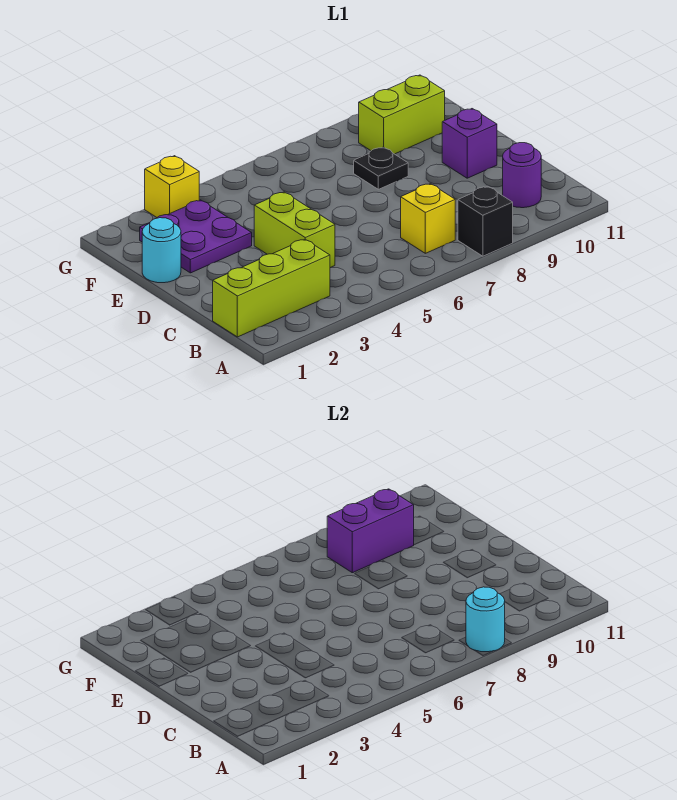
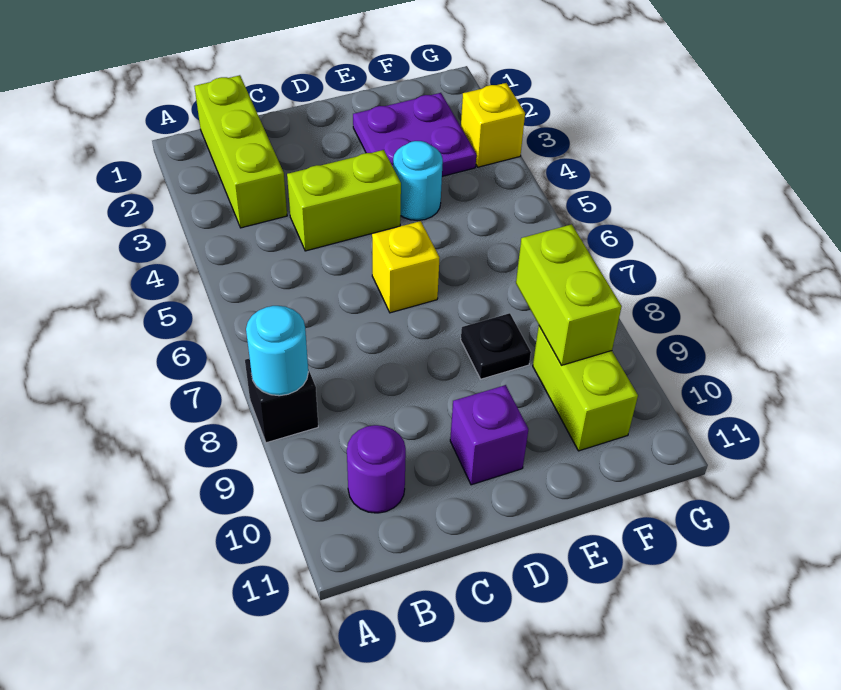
yellow brick B7 level 1 -> yellow brick D6 level 1
cyan round brick E1 level 1 -> cyan round brick E4 level 1
purple brick F8:F9 level 2 -> lime brick F8:F9 level 2

